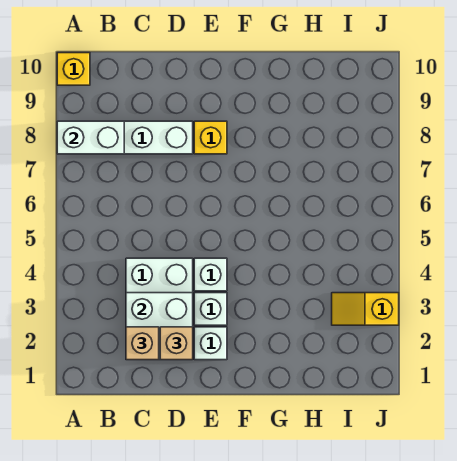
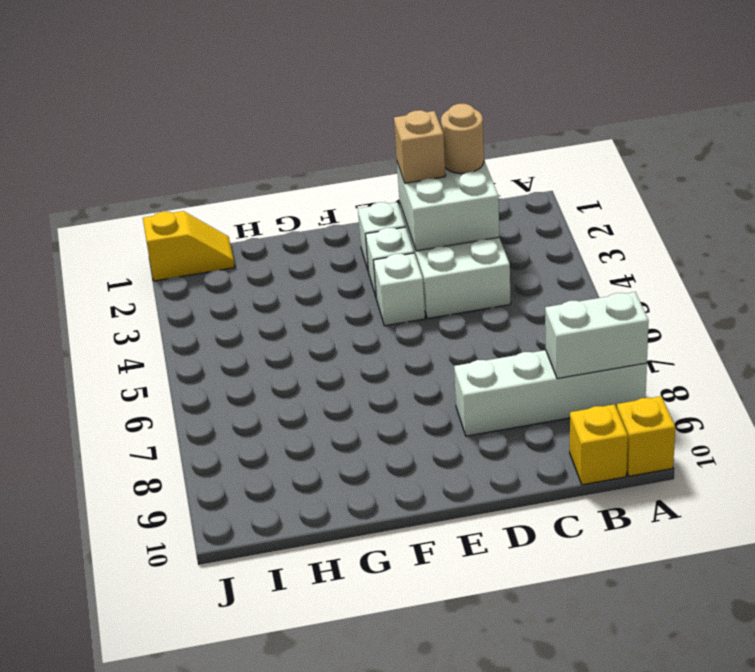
tan brick C2 level 3 -> tan round brick C2 level 3
yellow brick E8 level 1 -> yellow brick B10 level 1
yellow slope I3:J3 level 1 top J -> yellow slope I1:J1 level 1 top J

